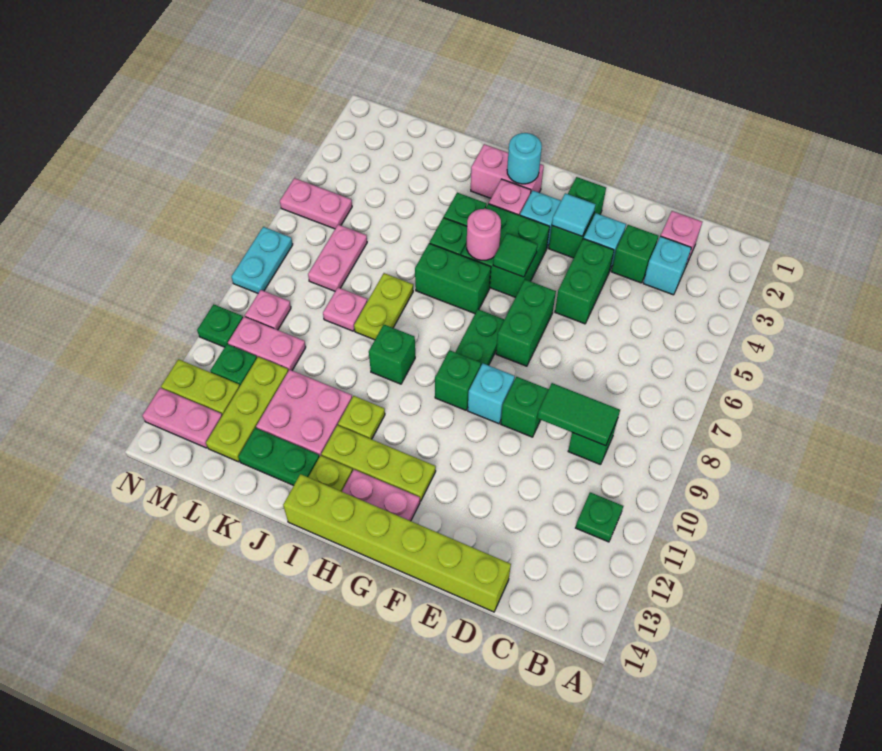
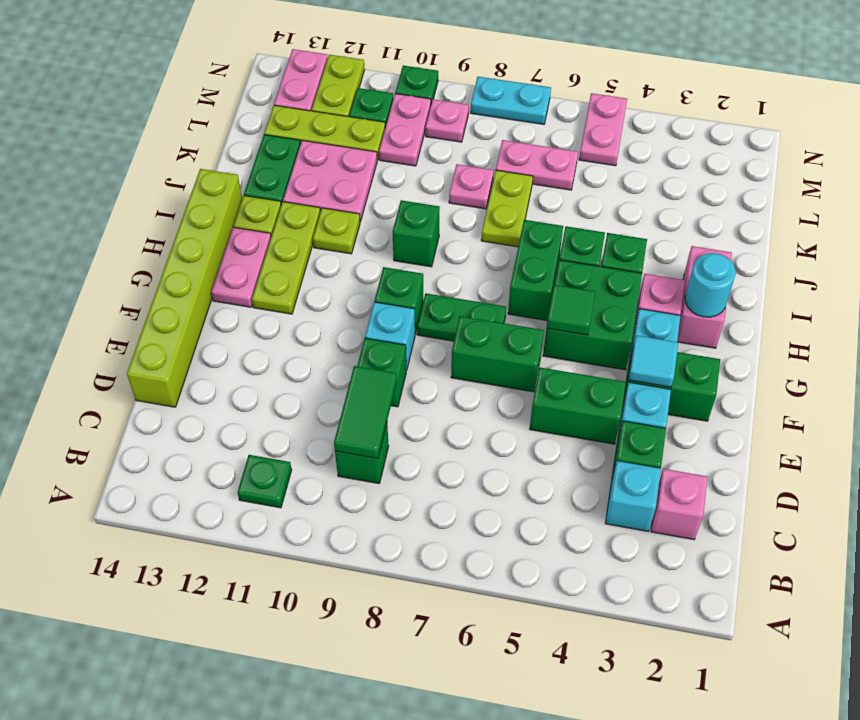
pink round brick H5 level 2 -> none
lime plate J7:J8 level 1 -> lime plate J7:K7 level 1

